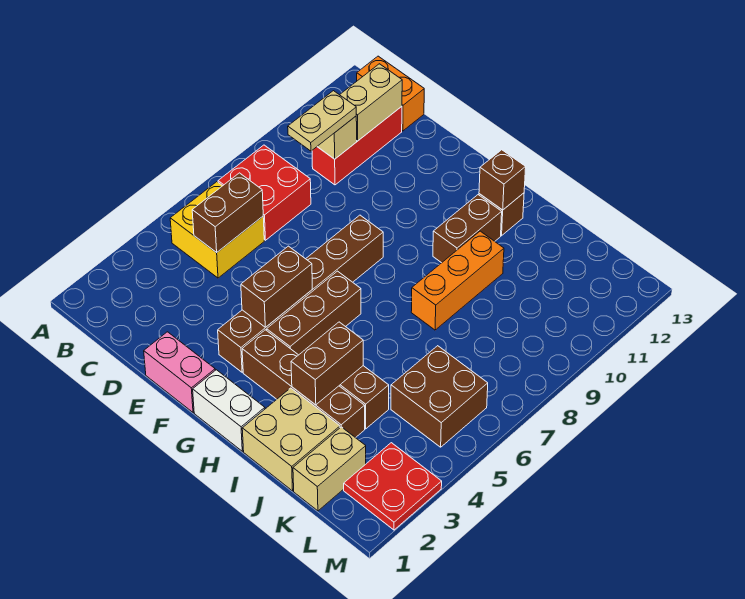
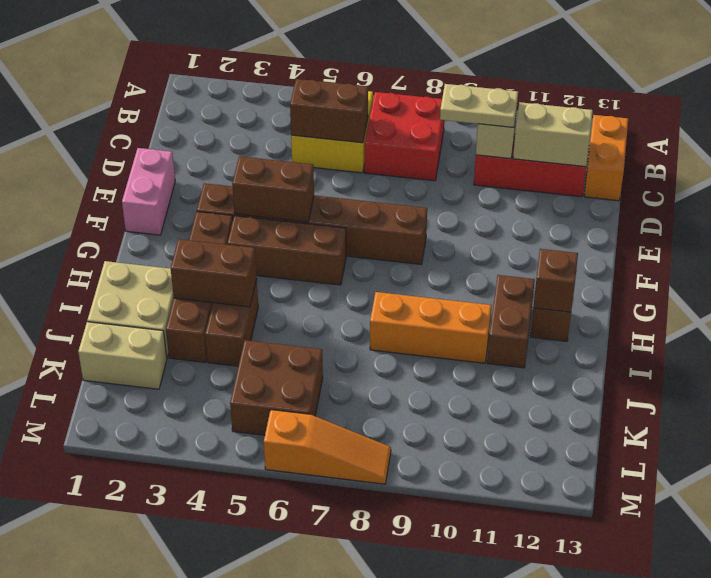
white brick G1:H1 level 1 -> none
brown brick H10:H11 level 1 -> brown brick H11:I11 level 1
red plate L2:M3 level 1 -> none
none -> orange slope M6:M8 level 1 top 6

